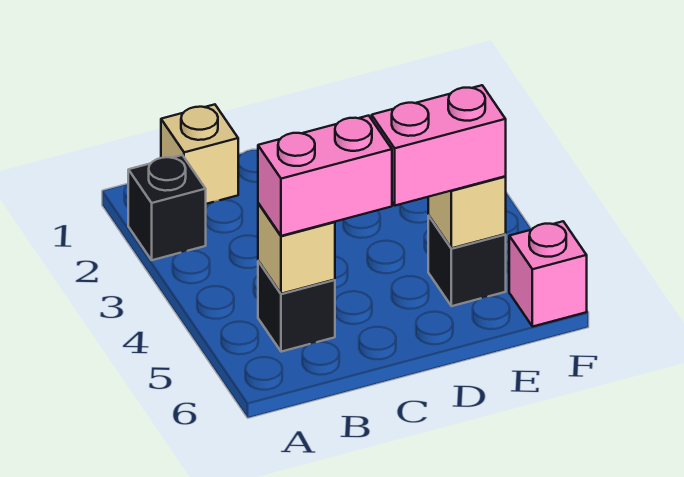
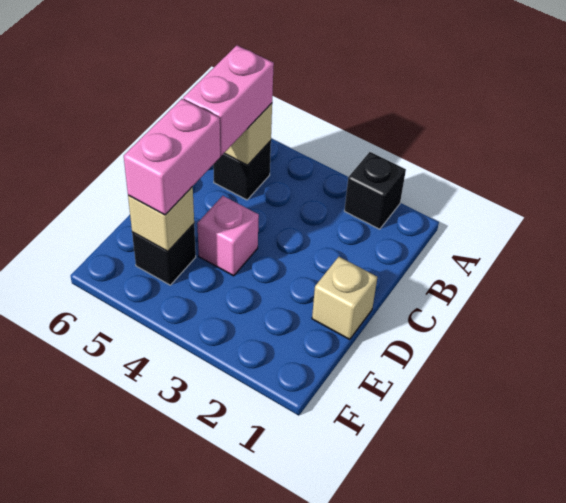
tan brick B1 level 1 -> tan brick D1 level 1
pink brick F6 level 1 -> pink brick D4 level 1

